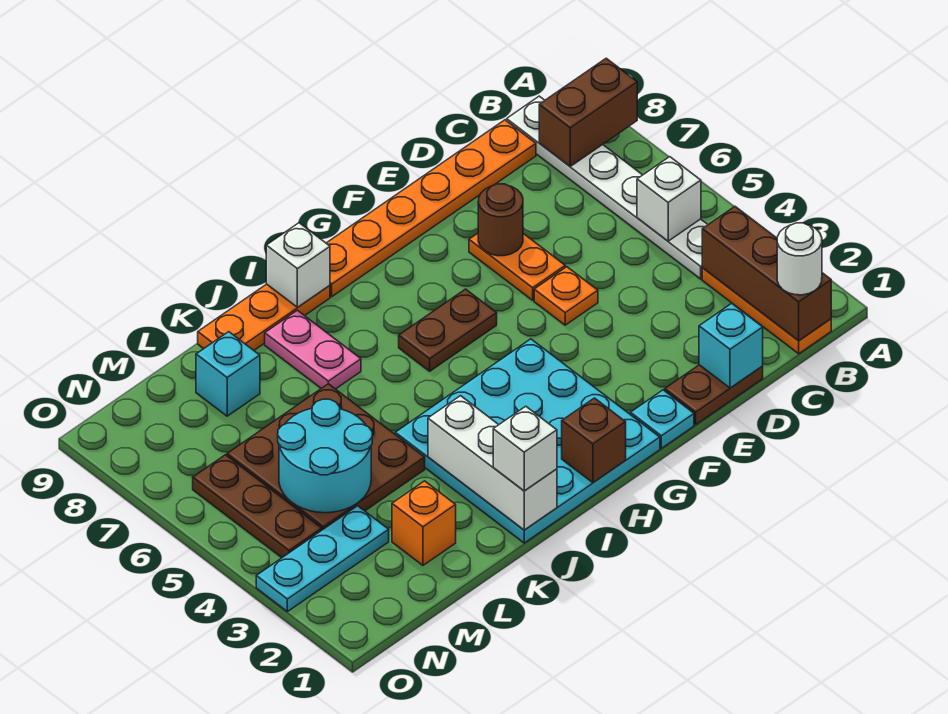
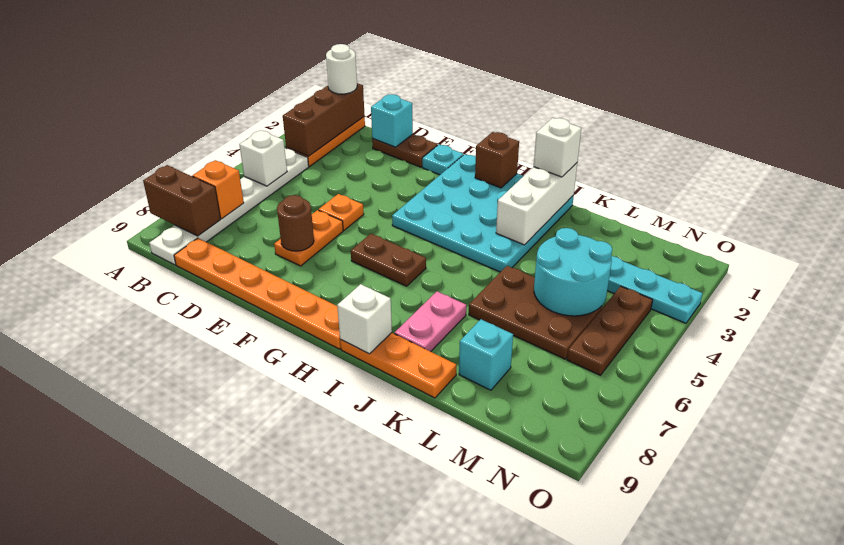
brown plate K4:M6 level 1 -> brown plate K5:M6 level 1
orange brick L2 level 1 -> orange brick B7 level 2

